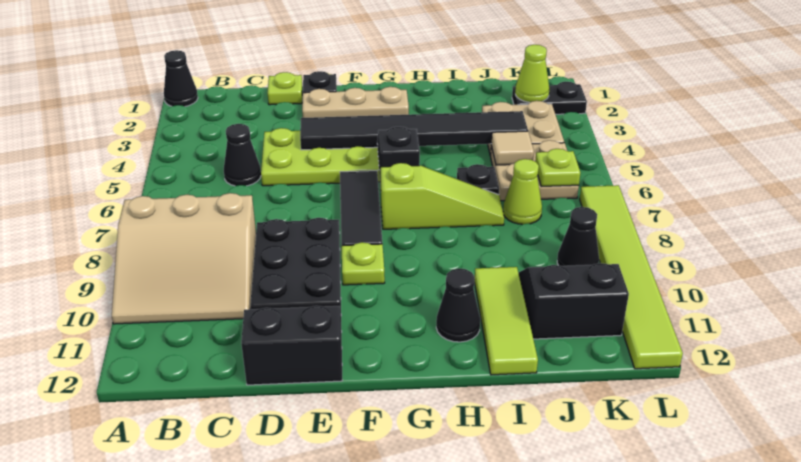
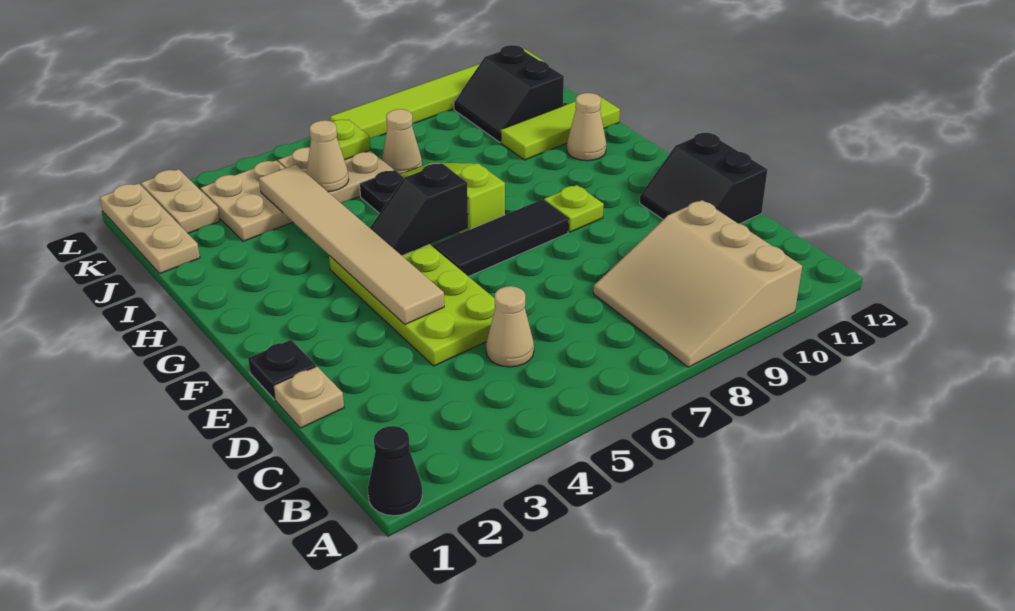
tan slope A8:C10 level 1 top 8 -> tan slope A8:C10 level 1 top 10
black cone C5 level 1 -> tan cone C5 level 1
lime plate D1 level 1 -> tan plate D1 level 1
black plate D8:E10 level 1 -> none
tan plate E2:G2 level 1 -> tan plate J1:L1 level 1
black tile E4:J4 level 2 -> tan tile E4:J4 level 2
black cone H11 level 1 -> tan cone H11 level 1
tan tile J5 level 2 -> tan cone J5 level 2
lime cone J7 level 1 -> tan cone J7 level 1
black plate K2:L2 level 1 -> tan plate K2:L2 level 1
lime cone K2 level 2 -> none
black cone K9 level 1 -> none

